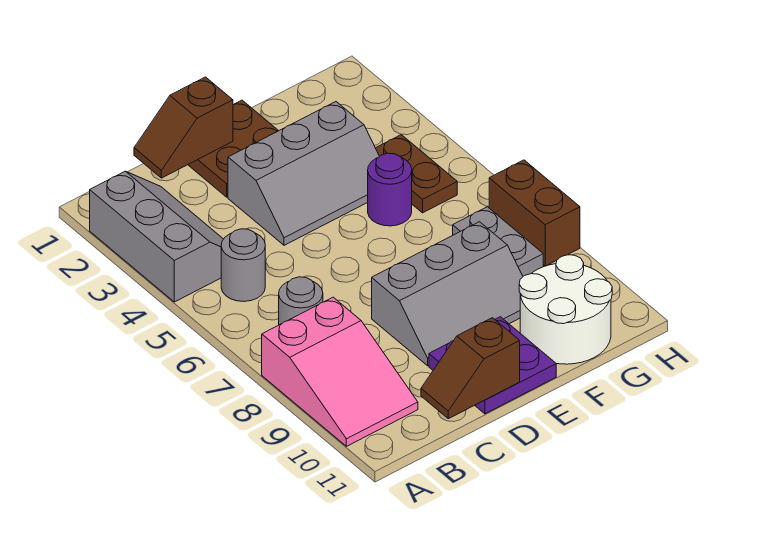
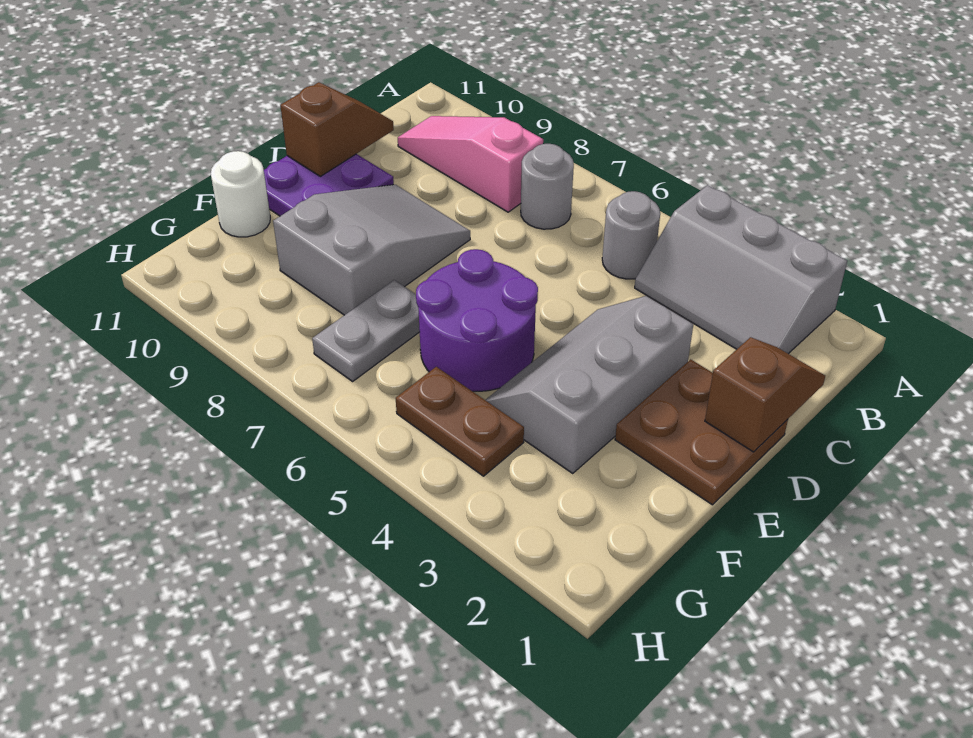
pink slope A8:B10 level 1 top 8 -> pink slope B8:B10 level 1 top 8
grey slope D8:F9 level 1 top 8 -> grey slope D8:F9 level 1 top F
purple round brick F5 level 1 -> purple round brick E5:F6 level 1
white round brick F10:G11 level 1 -> white round brick F11 level 1
grey plate G7:G8 level 1 -> grey plate F7:G7 level 1
brown brick H7:H8 level 1 -> none

